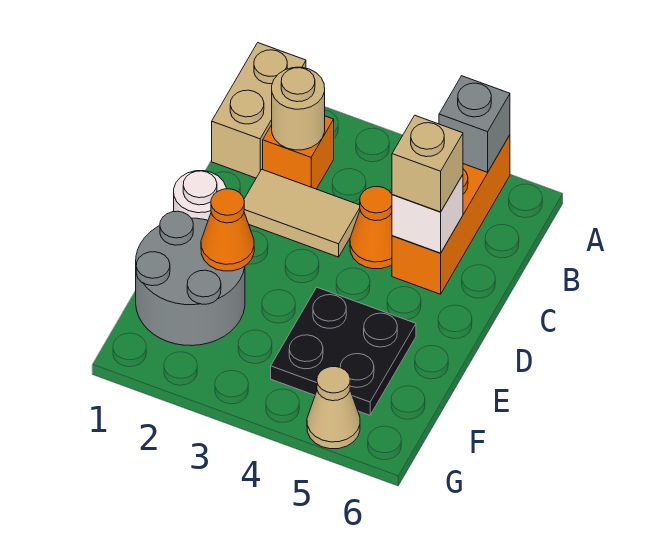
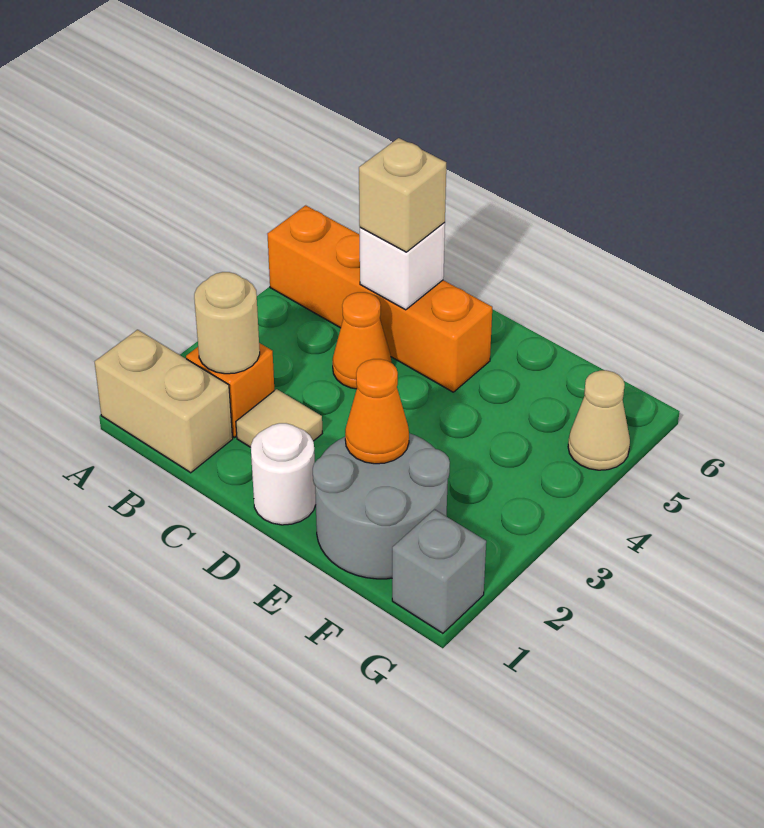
orange brick A5:C5 level 1 -> orange brick A5:D5 level 1
grey brick A5 level 2 -> grey brick G1 level 1
tan tile C2:C3 level 1 -> tan tile C2 level 1
black plate E4:F5 level 1 -> none

